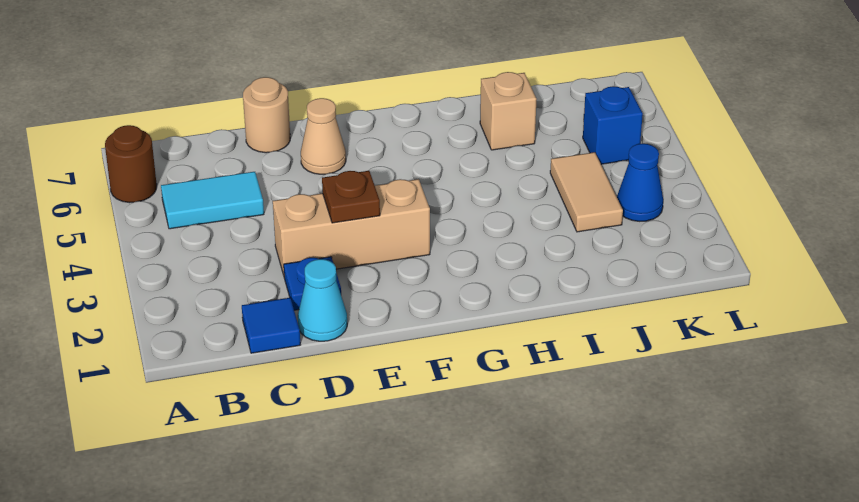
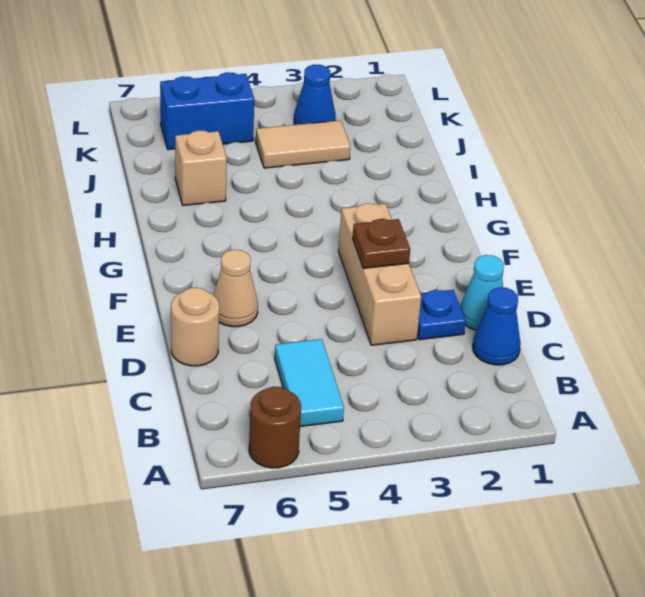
blue tile C1 level 1 -> blue cone C1 level 1
blue brick K5 level 1 -> blue brick K5:K6 level 1

